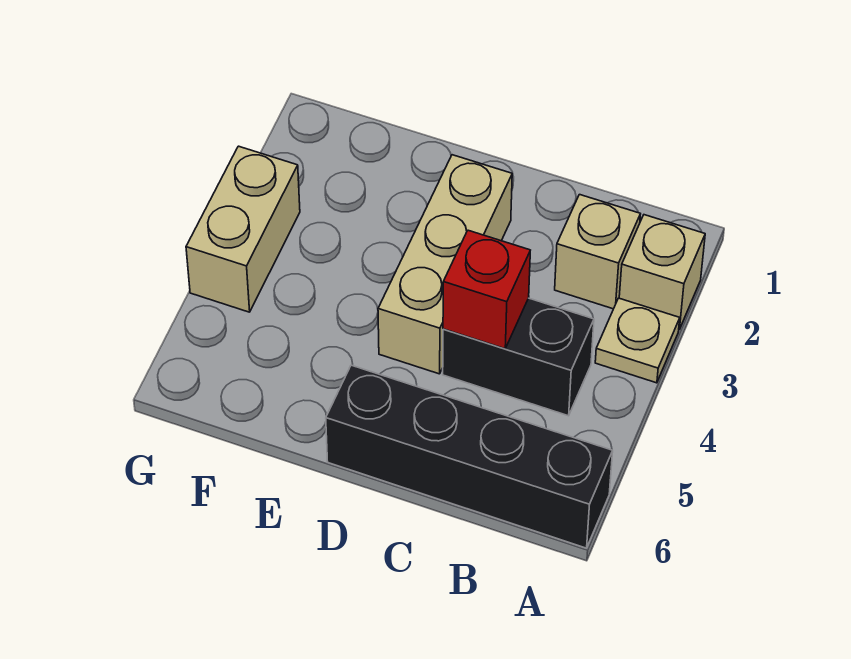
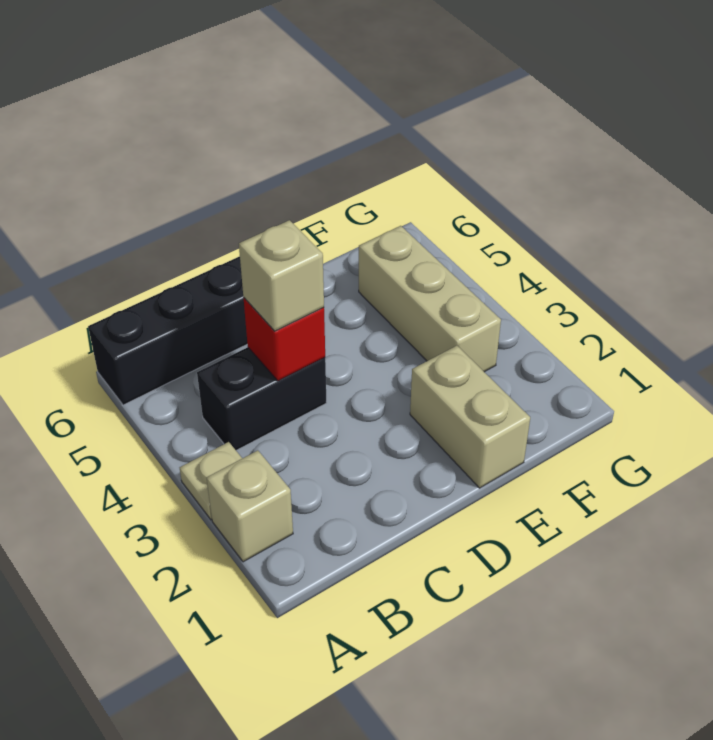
tan brick B2 level 1 -> tan brick C4 level 3
tan brick D2:D4 level 1 -> tan brick F3:F5 level 1
tan brick G3:G4 level 1 -> tan brick E1:E2 level 1

